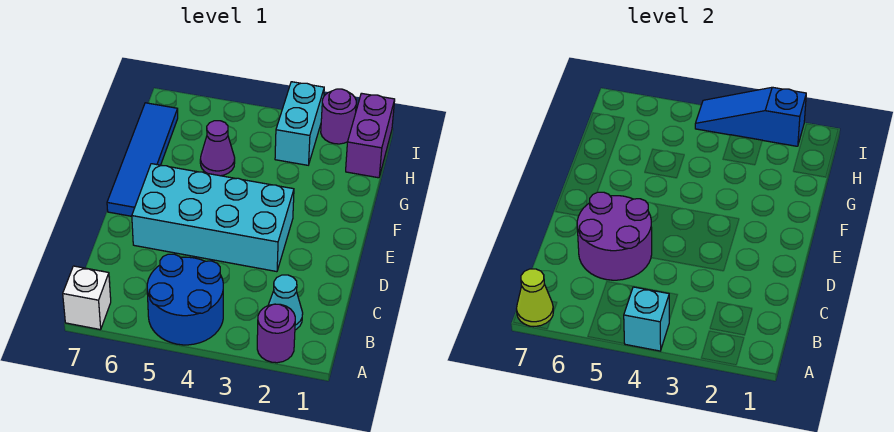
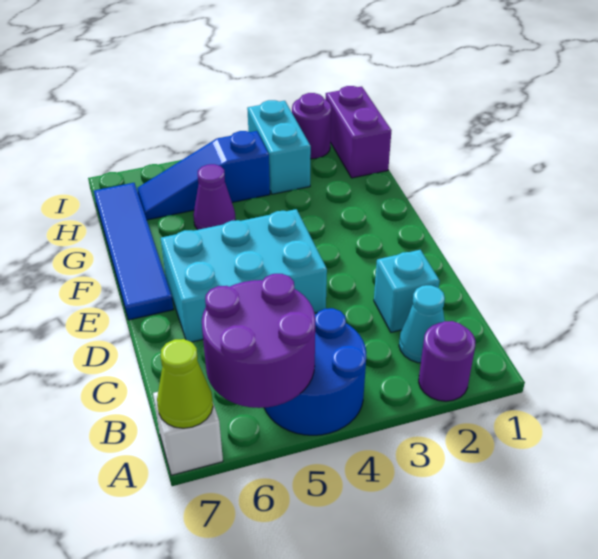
cyan brick A4 level 2 -> cyan brick C2 level 1
purple round brick C5:D6 level 2 -> purple round brick A5:B6 level 2
cyan brick D3:E6 level 1 -> cyan brick D4:E6 level 1
blue slope I2:I4 level 2 top 2 -> blue slope H4:H6 level 1 top 4

